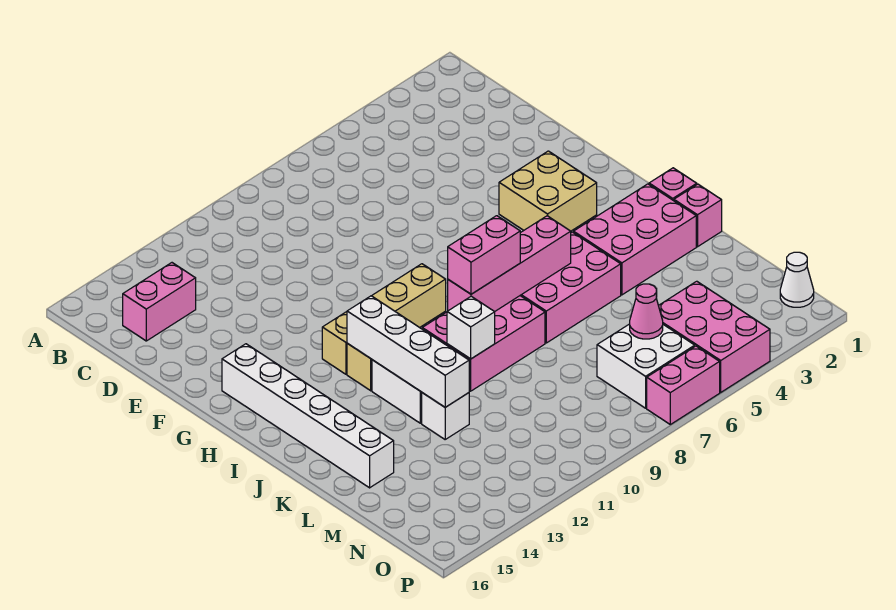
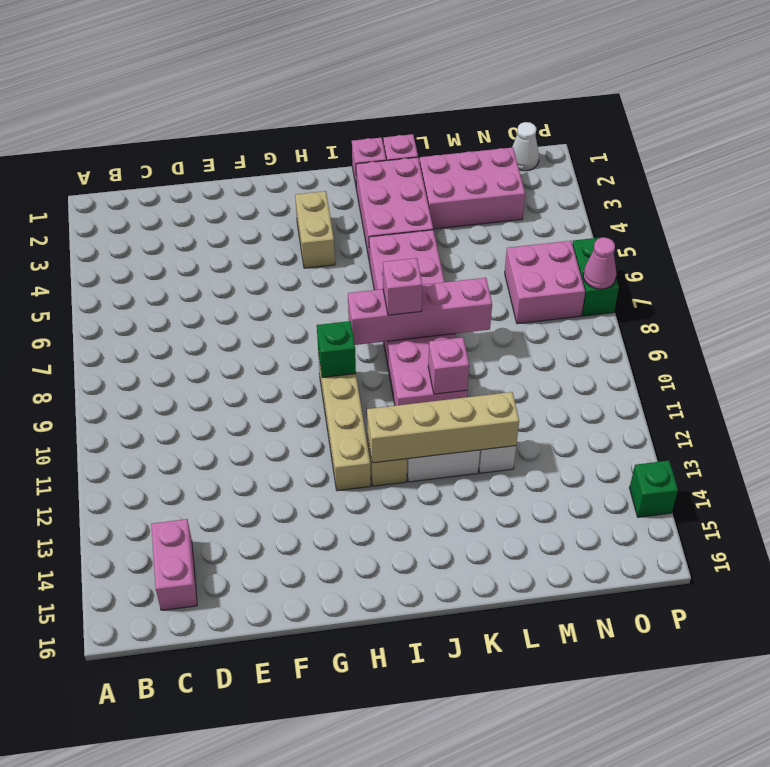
tan brick G3:H4 level 1 -> tan brick H3:H4 level 1
white brick G15:L15 level 1 -> none
none -> green brick H9 level 2
white brick I12:L12 level 2 -> tan brick I12:L12 level 2
pink brick J6:J9 level 2 -> pink brick I8:L8 level 2
pink brick J8:J9 level 3 -> pink brick J8 level 3
white brick K10 level 2 -> pink brick K10 level 2
pink brick N4:P5 level 1 -> pink brick L2:N3 level 1
white brick N6:O7 level 1 -> pink brick N6:O7 level 1
pink cone N6 level 2 -> pink cone P7 level 2
pink brick P6:P7 level 1 -> green brick P6:P7 level 1
none -> green brick P14 level 1

